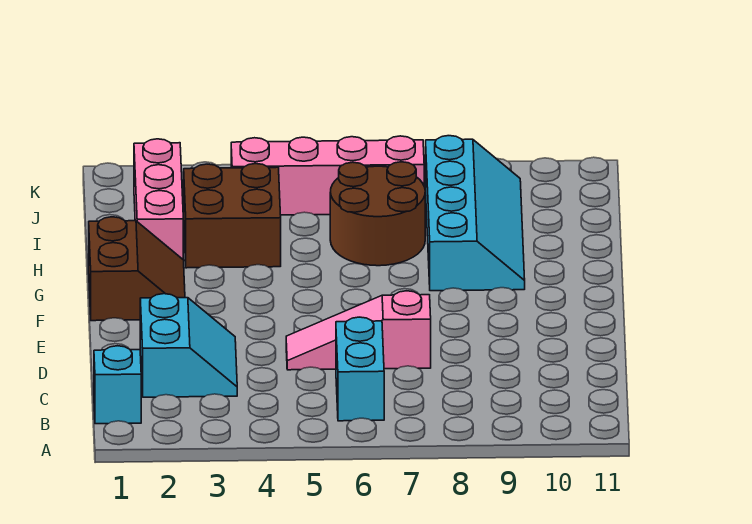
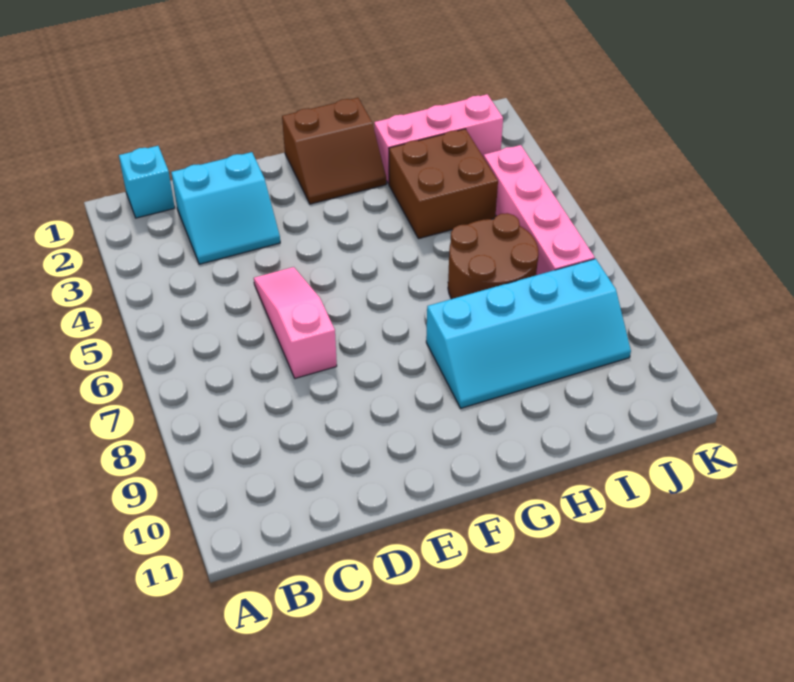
cyan brick B6:C6 level 1 -> none

